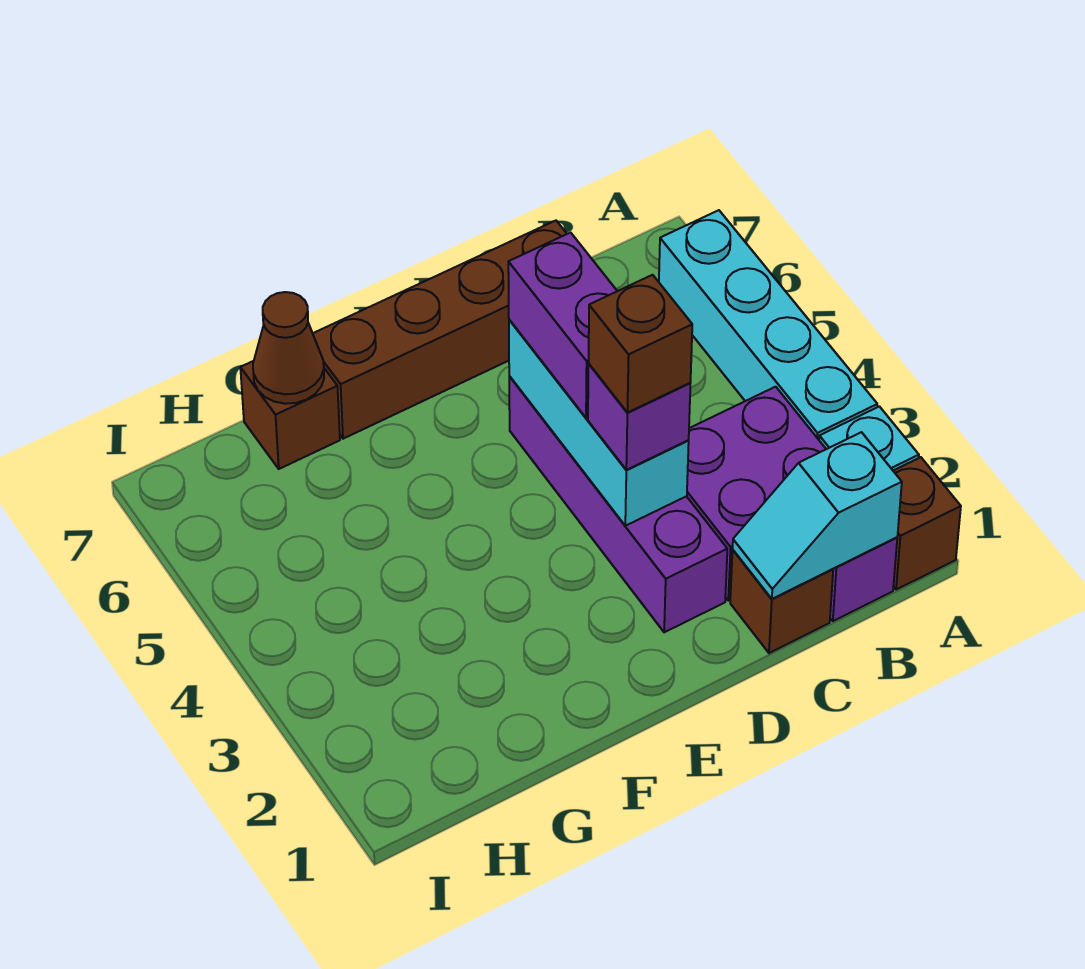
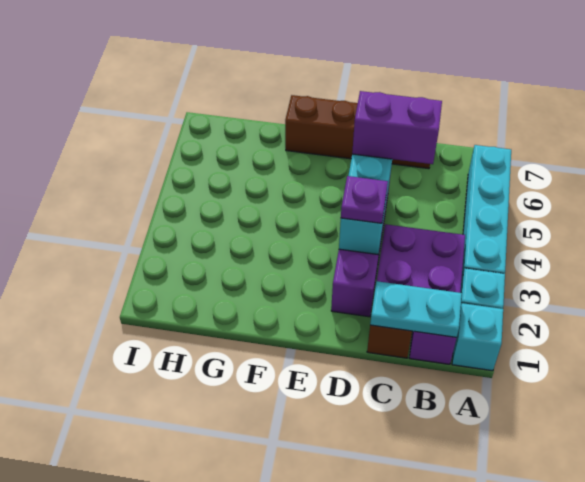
brown brick A1 level 1 -> cyan brick A1 level 1
cyan slope B1:C1 level 2 top B -> cyan plate B1:C1 level 2
purple brick D3 level 3 -> purple plate D3 level 3
brown brick D3 level 4 -> none
purple brick D4:D5 level 3 -> purple brick C5:D5 level 3
brown brick G7 level 1 -> none
brown cone G7 level 2 -> none

